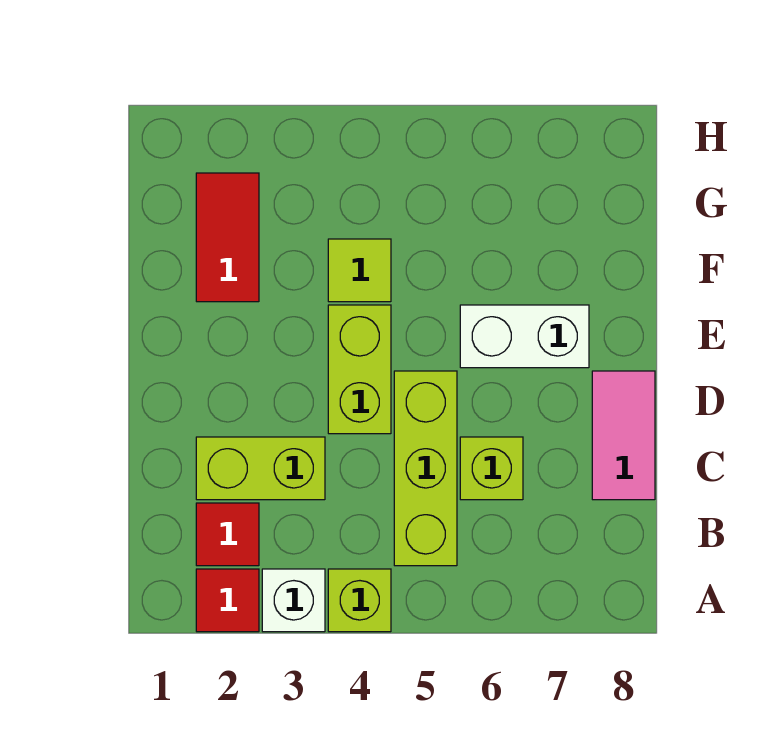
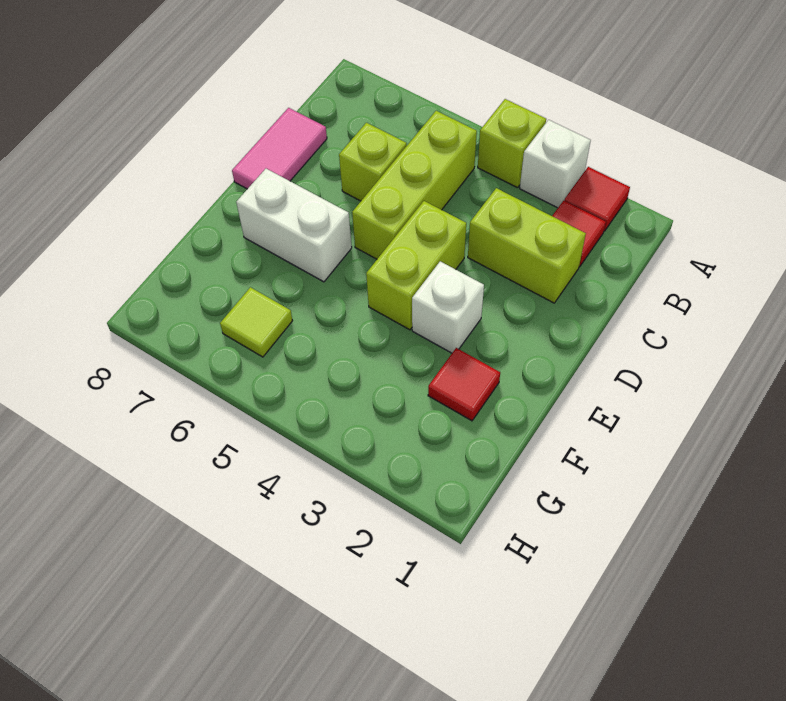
none -> white brick E3 level 1
red tile F2:G2 level 1 -> red tile F2 level 1
lime tile F4 level 1 -> lime tile G6 level 1

